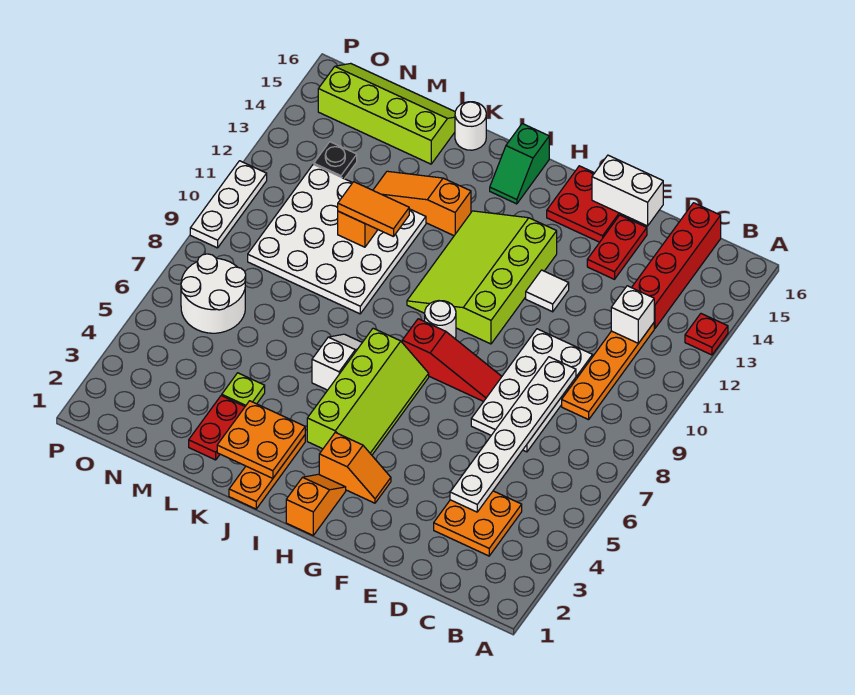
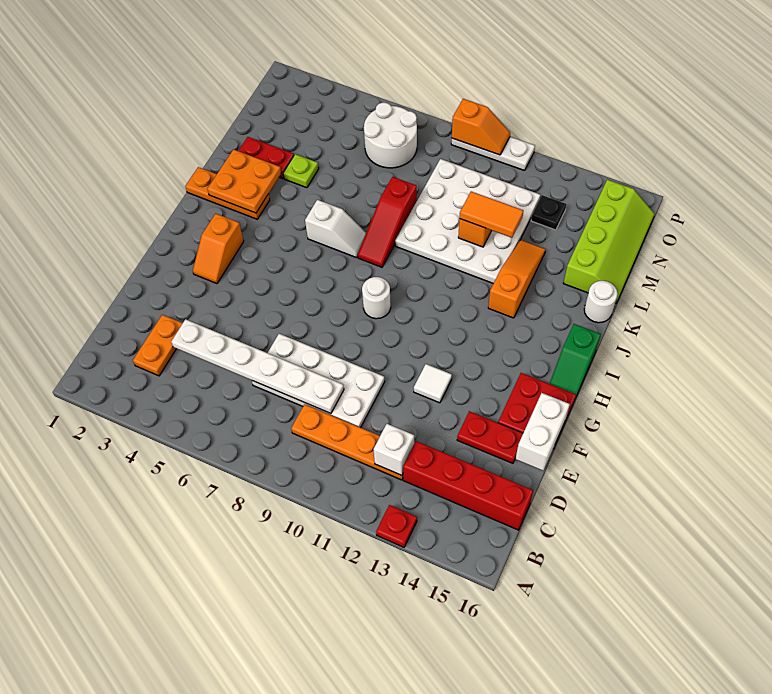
orange plate C3:D4 level 1 -> orange plate C3:D3 level 1
red slope F8:H8 level 1 top H -> red slope J8:L8 level 1 top L
lime slope G10:I13 level 1 top G -> none
orange slope H1:H2 level 1 top 1 -> orange slope P9:P10 level 2 top 9
lime slope H4:I7 level 1 top I -> none
green slope I15:I16 level 1 top 16 -> green slope H16:I16 level 1 top I
orange tile K11:L11 level 3 -> orange tile L11:L12 level 3

